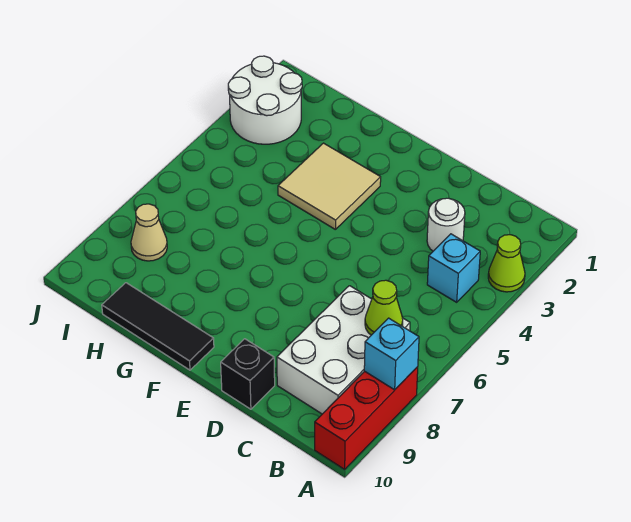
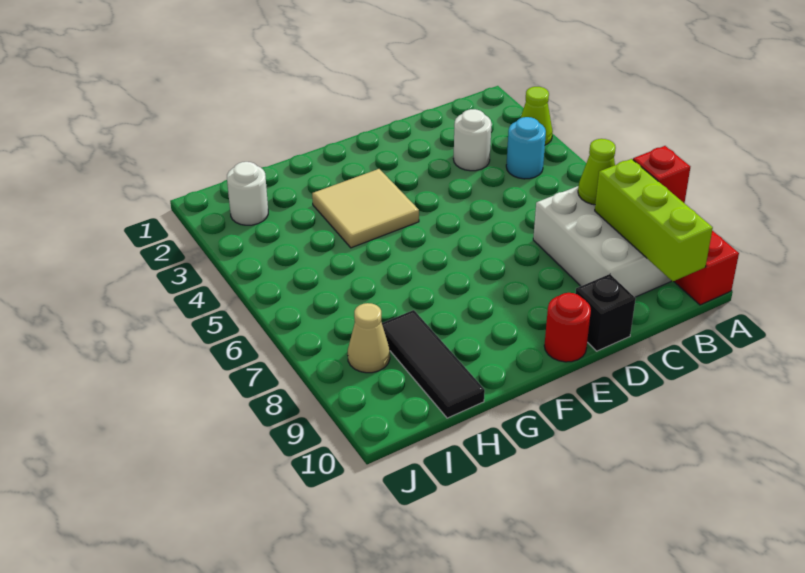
cyan brick A8 level 2 -> red brick A8 level 2
cyan brick B4 level 1 -> cyan round brick B4 level 1
none -> lime brick B8:B10 level 2
none -> red round brick E10 level 1
black tile F10:H10 level 1 -> black tile H8:H10 level 1
white round brick I2:J3 level 1 -> white round brick I2 level 1

